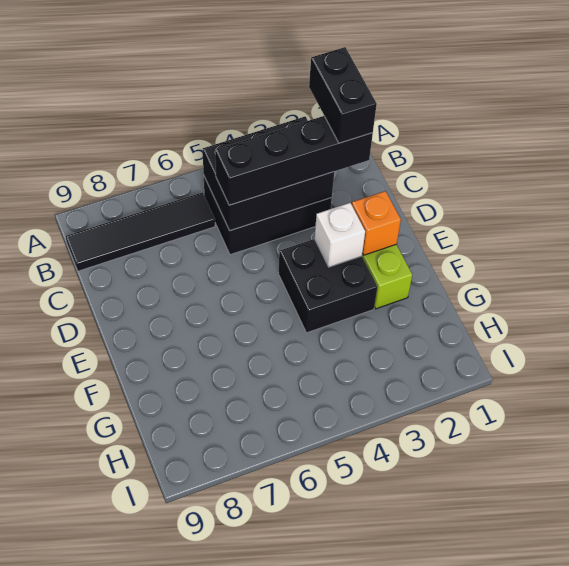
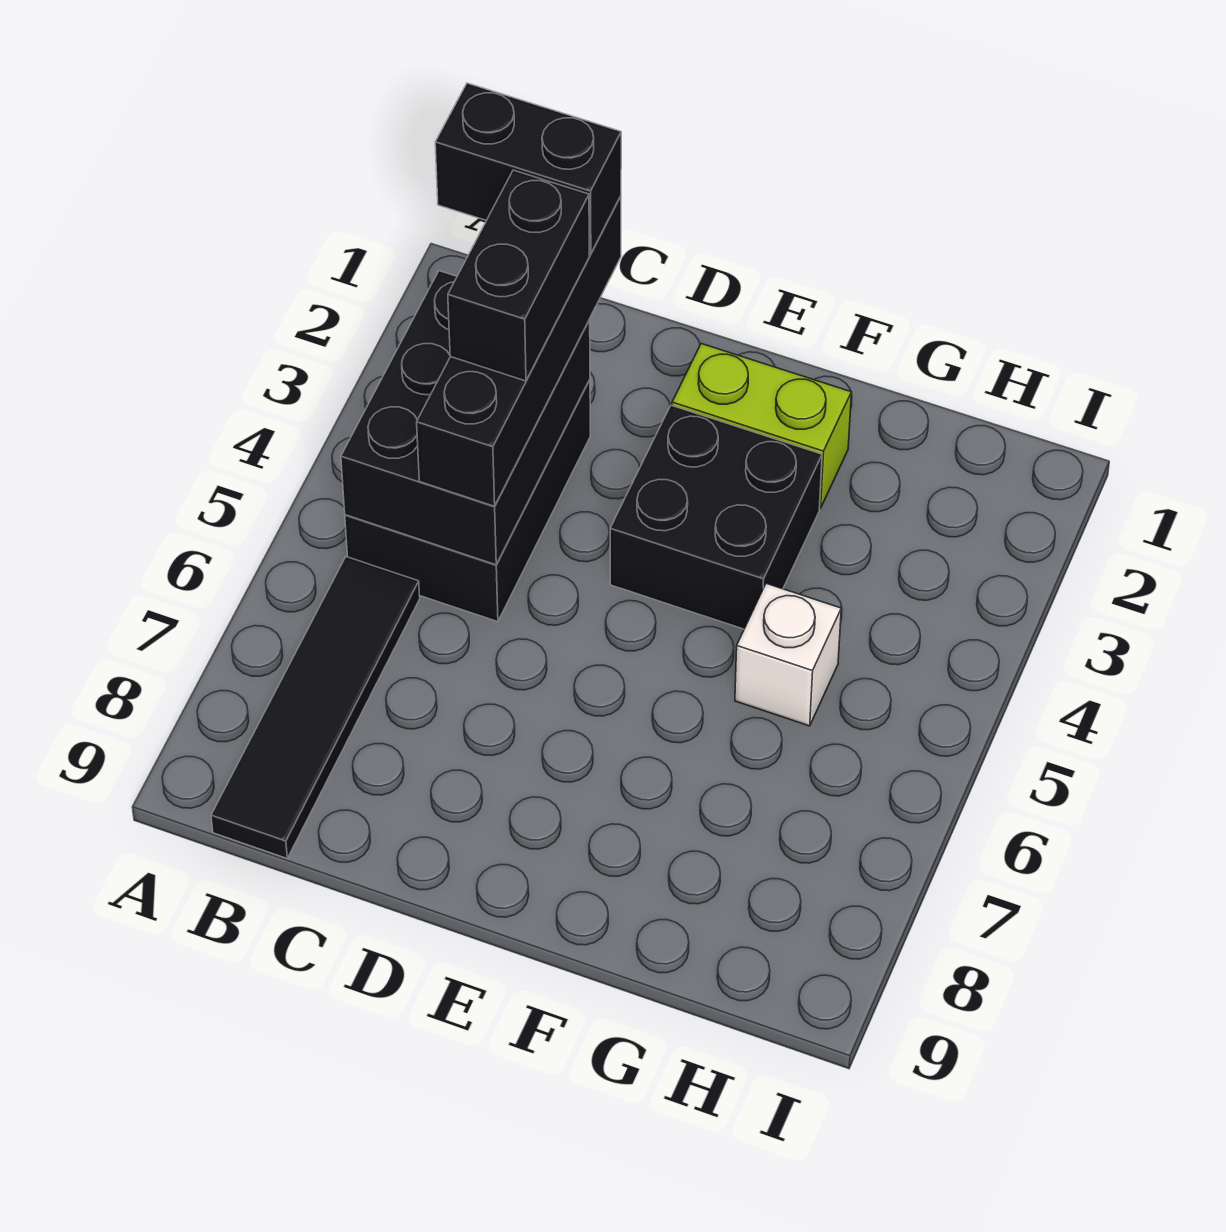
none -> black brick C3:C4 level 4
orange brick E2 level 2 -> none
white brick E3 level 2 -> white brick G5 level 1

